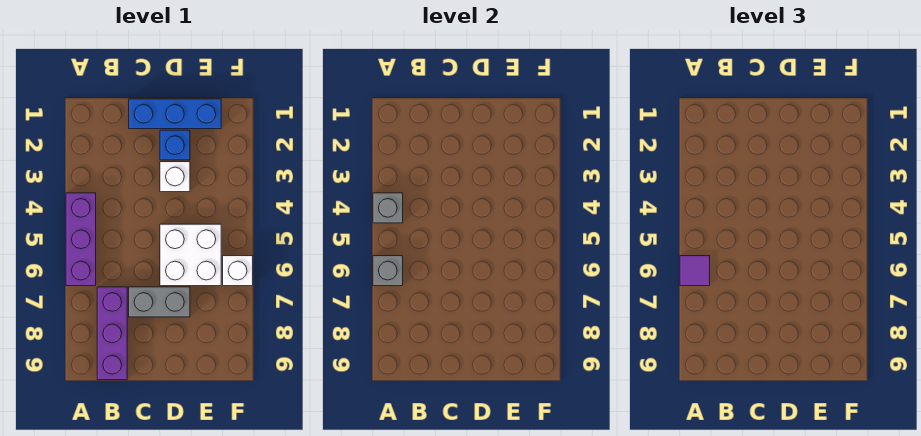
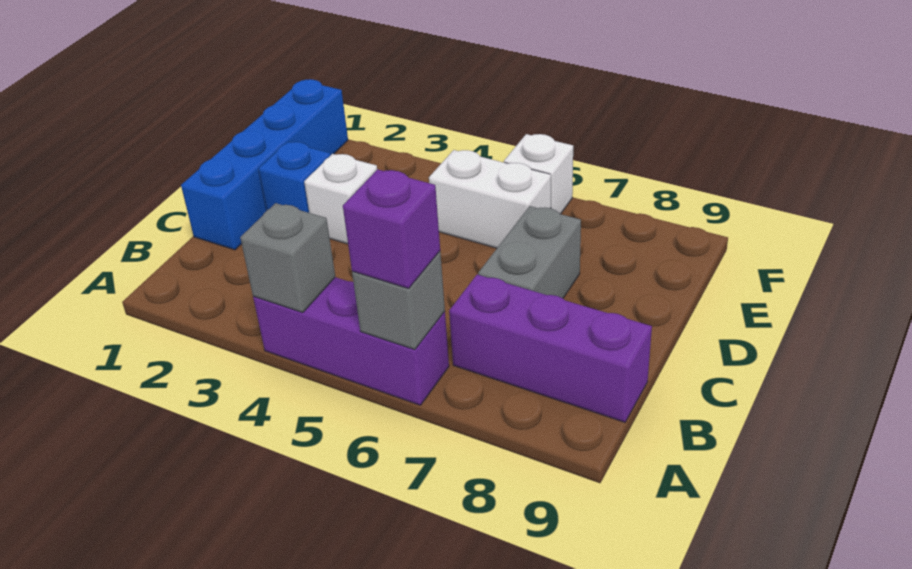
purple tile A6 level 3 -> purple brick A6 level 3
blue brick C1:E1 level 1 -> blue brick C1:F1 level 1
white brick D5:E6 level 1 -> white brick E5:E6 level 1

